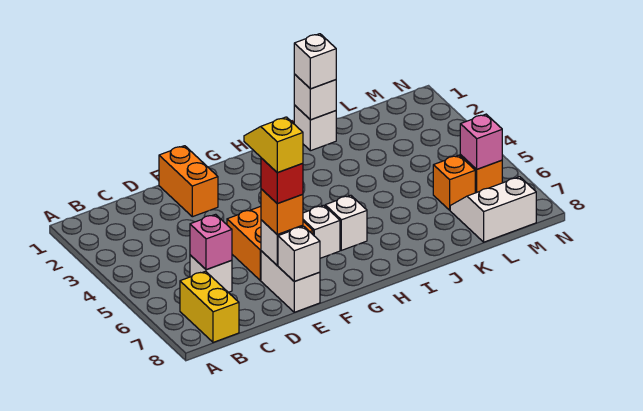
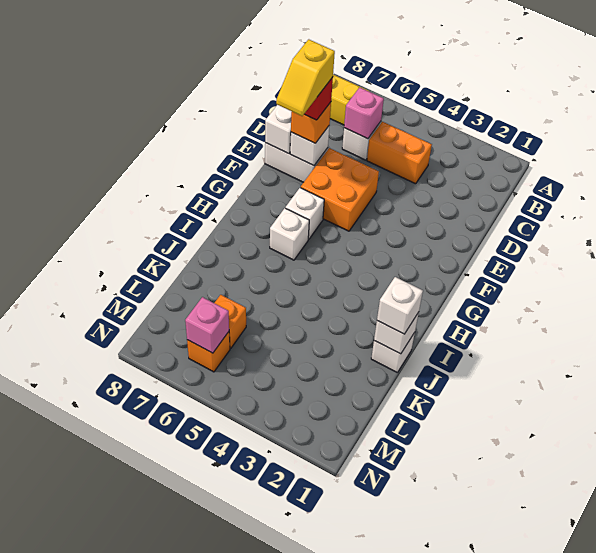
orange brick E1:E2 level 1 -> orange brick C4:C5 level 1
yellow slope E6:E7 level 5 top 7 -> yellow slope E7:F7 level 5 top E
white slope L7:M8 level 1 top 8 -> none

